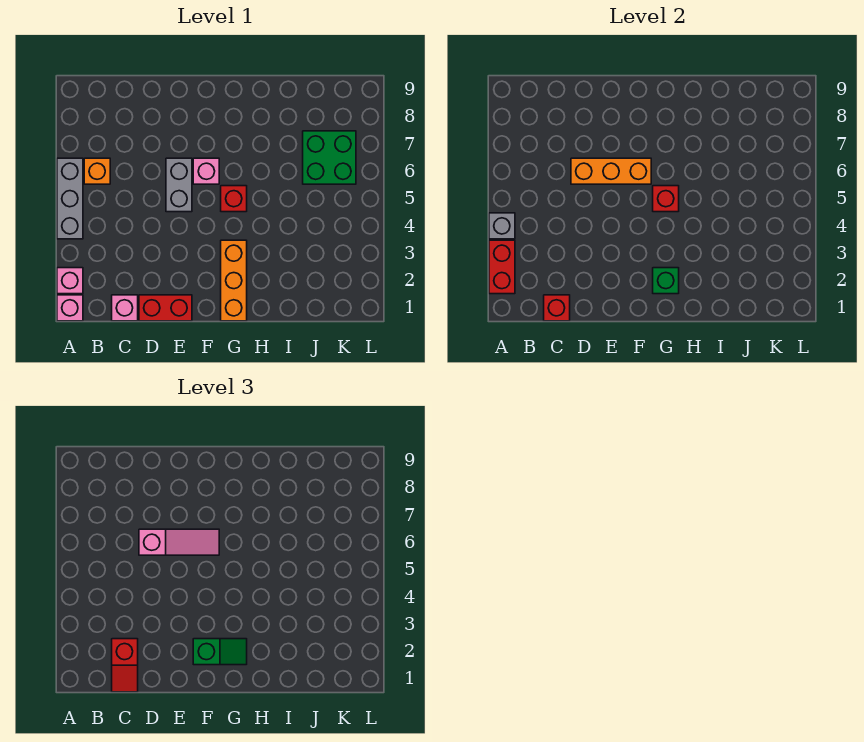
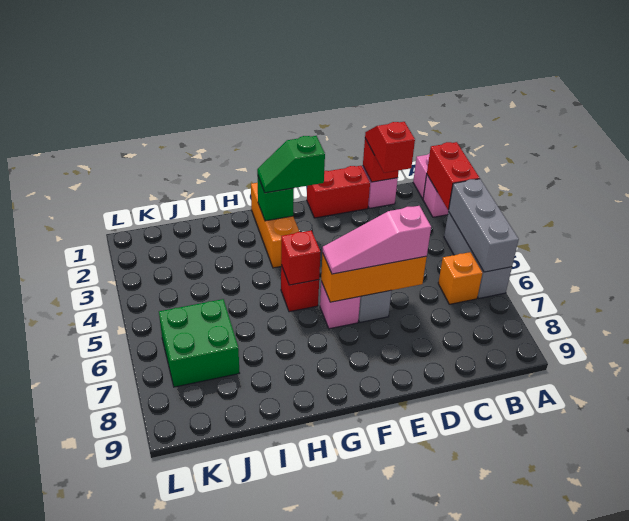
grey brick A4 level 2 -> grey brick A4:A6 level 2

